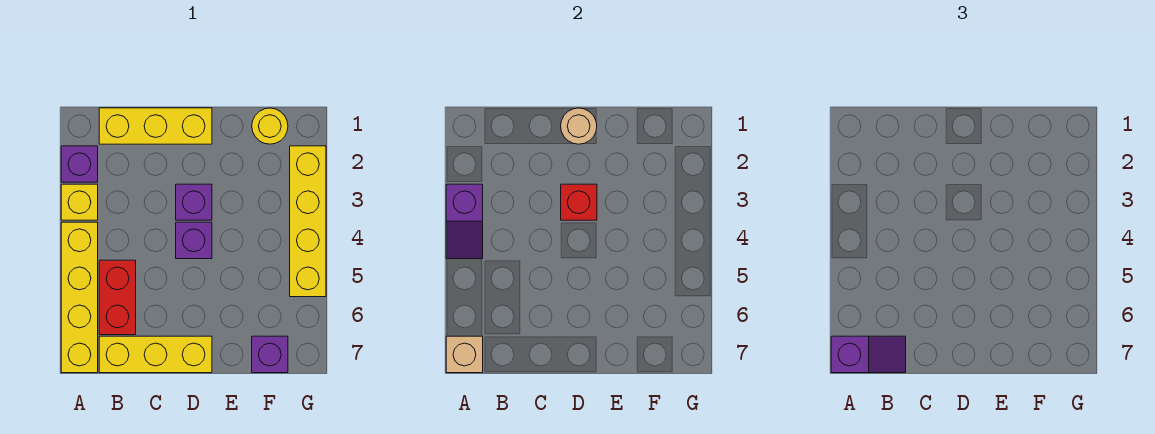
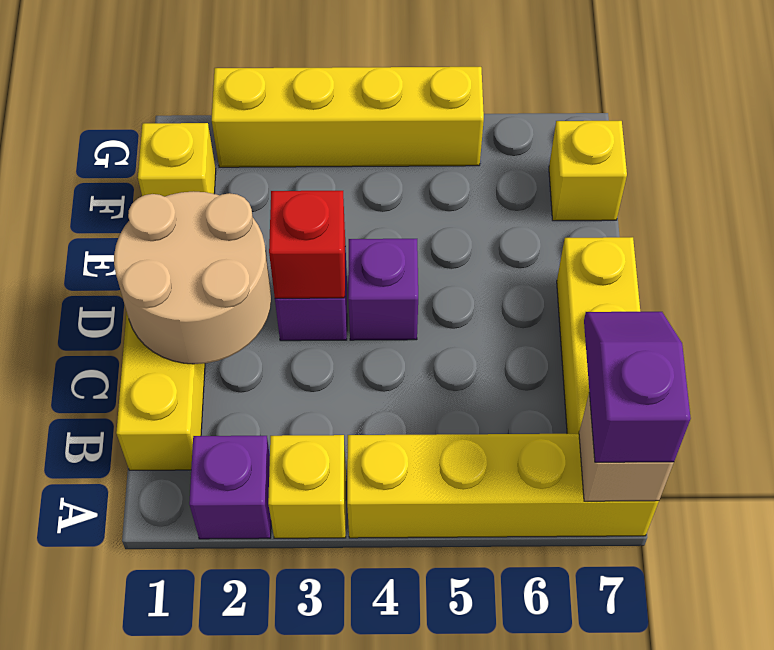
purple slope A3:A4 level 2 top 3 -> none
red brick B5:B6 level 1 -> none
tan round brick D1 level 2 -> tan round brick C1:D2 level 2
yellow round brick F1 level 1 -> yellow brick F1 level 1
purple brick F7 level 1 -> yellow brick F7 level 1

